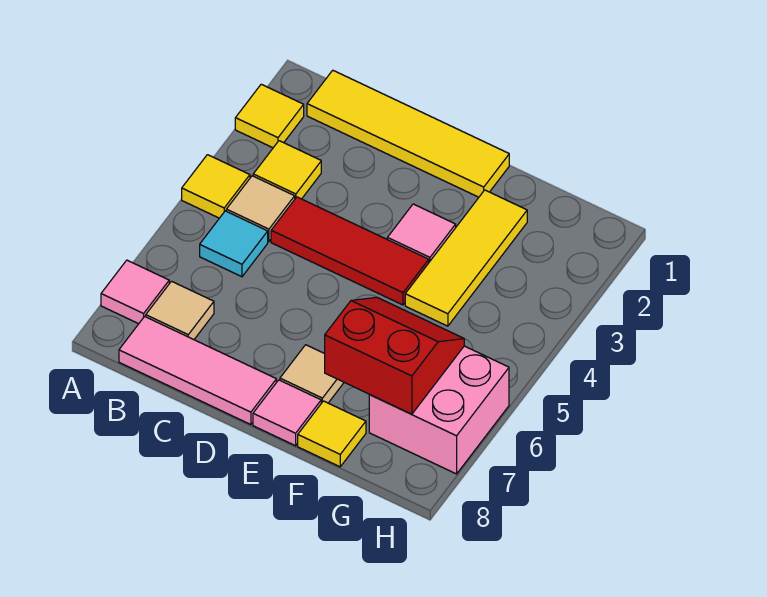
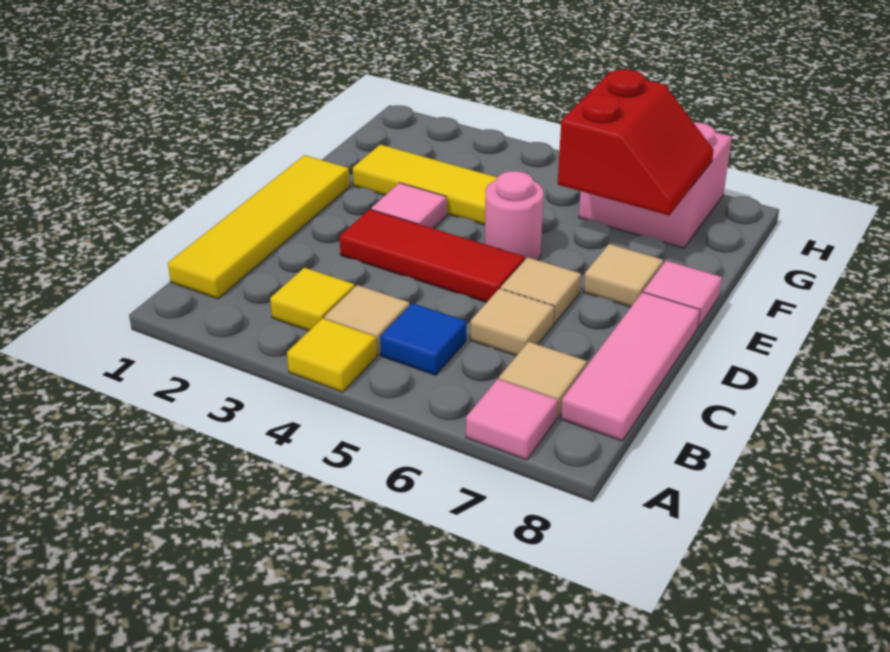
yellow tile A2 level 1 -> none
cyan tile B5 level 1 -> blue tile B5 level 1
red tile C4:E4 level 1 -> red tile D3:D5 level 1
none -> tan tile C6 level 1
none -> tan tile D6 level 1
none -> pink round brick E5 level 1
red slope F6:G7 level 2 top 7 -> red slope F6:G7 level 2 top 6
yellow tile F8 level 1 -> none

